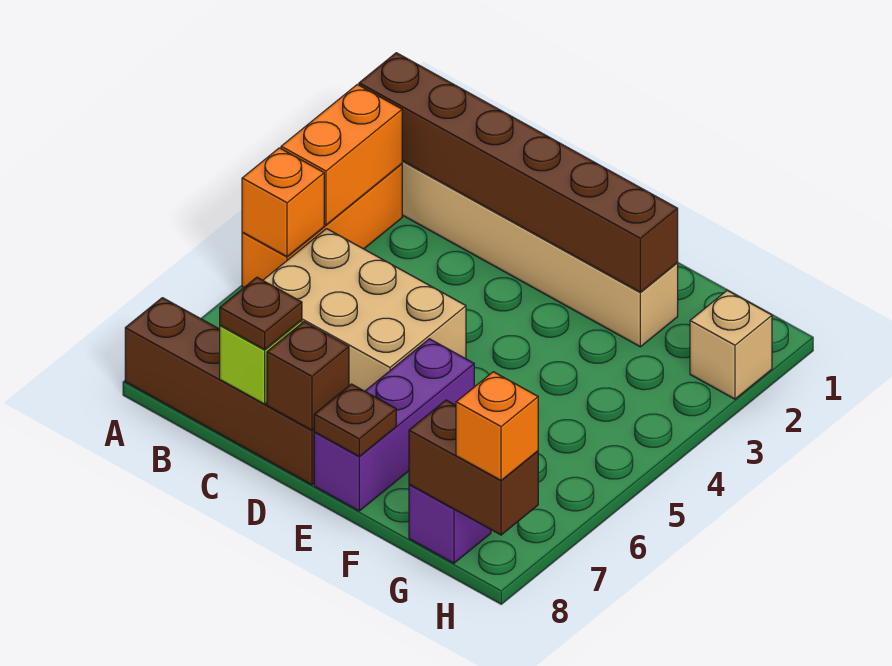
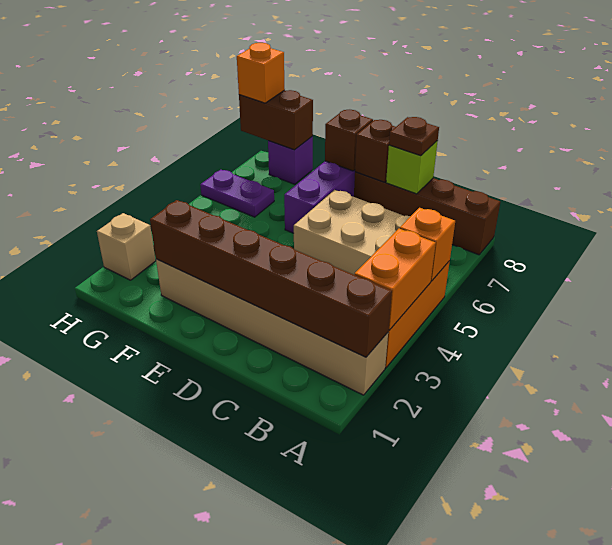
brown plate E8 level 2 -> brown brick E8 level 2
none -> purple plate G6:H6 level 1

